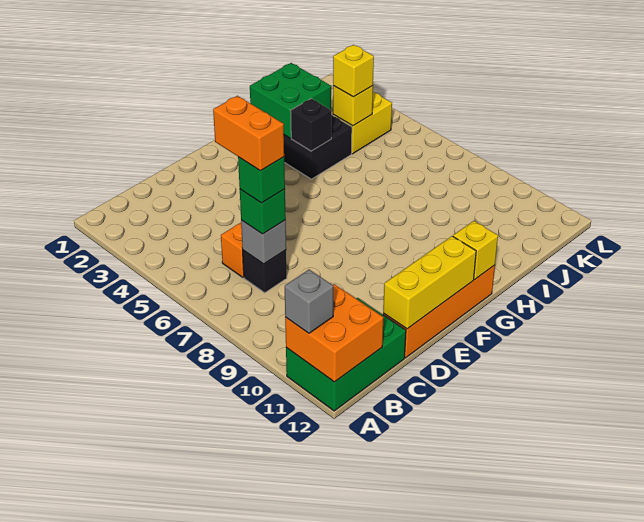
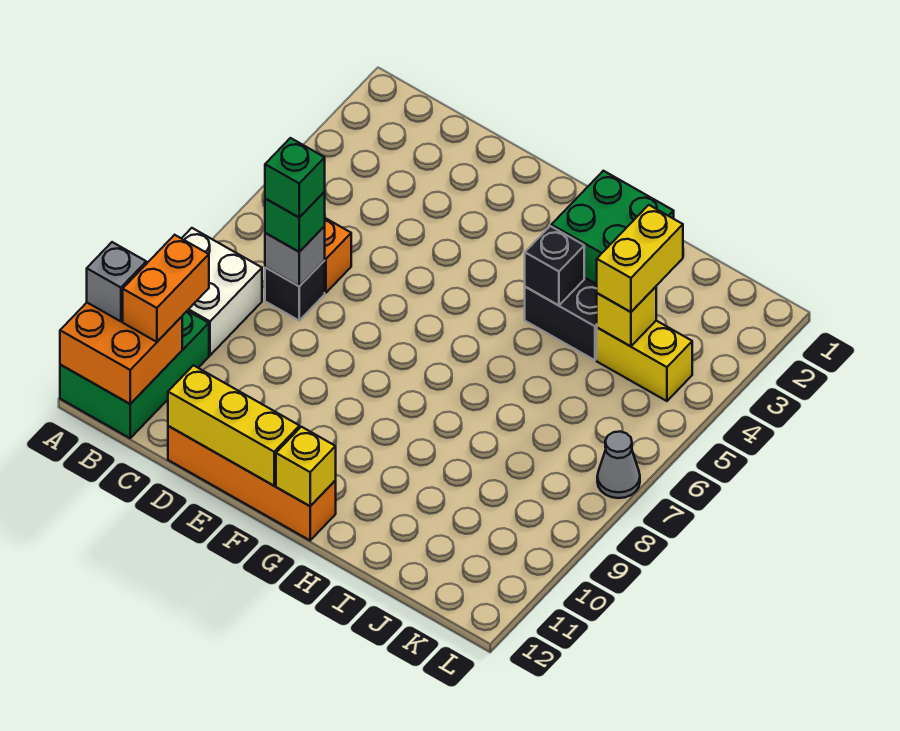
none -> white brick A8:B9 level 1
green brick A11:C12 level 1 -> green brick A10:B12 level 1
orange brick C6:C7 level 5 -> orange brick B10:B11 level 3
yellow brick J4 level 3 -> yellow brick J3:J4 level 3
none -> grey cone L7 level 1

